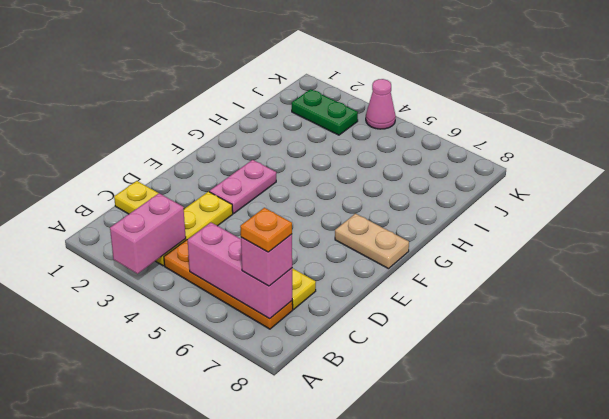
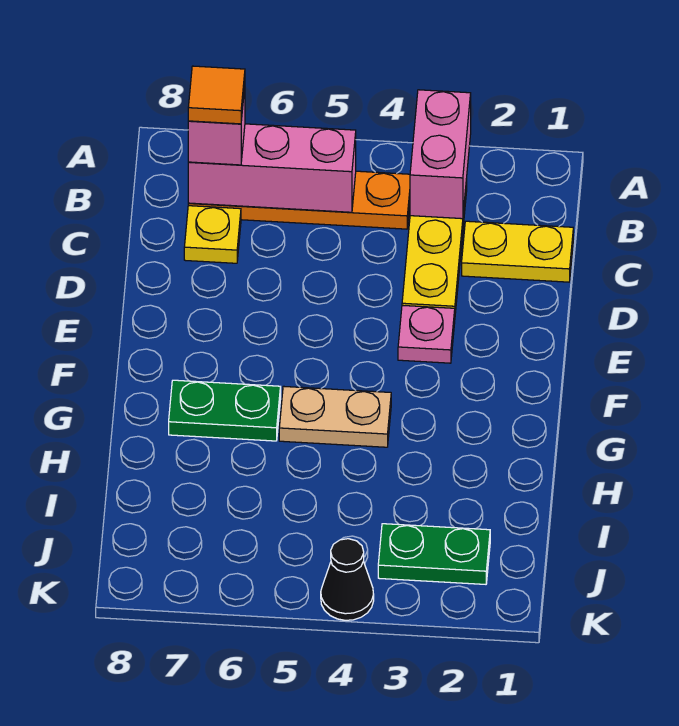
orange plate B7 level 4 -> orange tile B7 level 4
pink plate E3:F3 level 1 -> pink plate E3 level 1
tan plate F7:F8 level 1 -> tan plate G4:G5 level 1
none -> green plate G6:G7 level 1
pink cone K4 level 1 -> black cone K4 level 1

